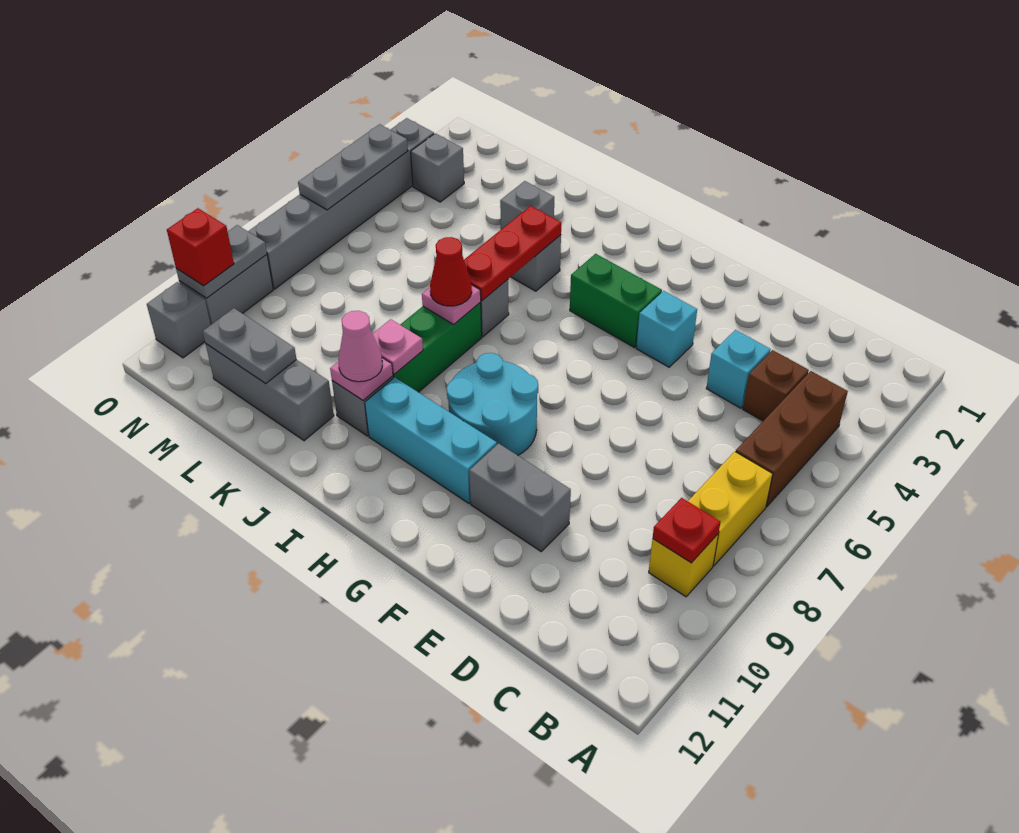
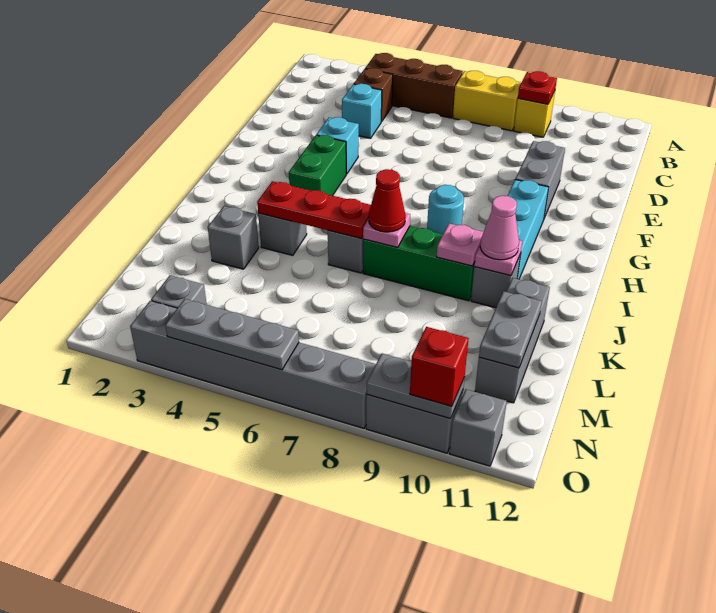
cyan round brick G8:H9 level 1 -> cyan round brick H8 level 1

